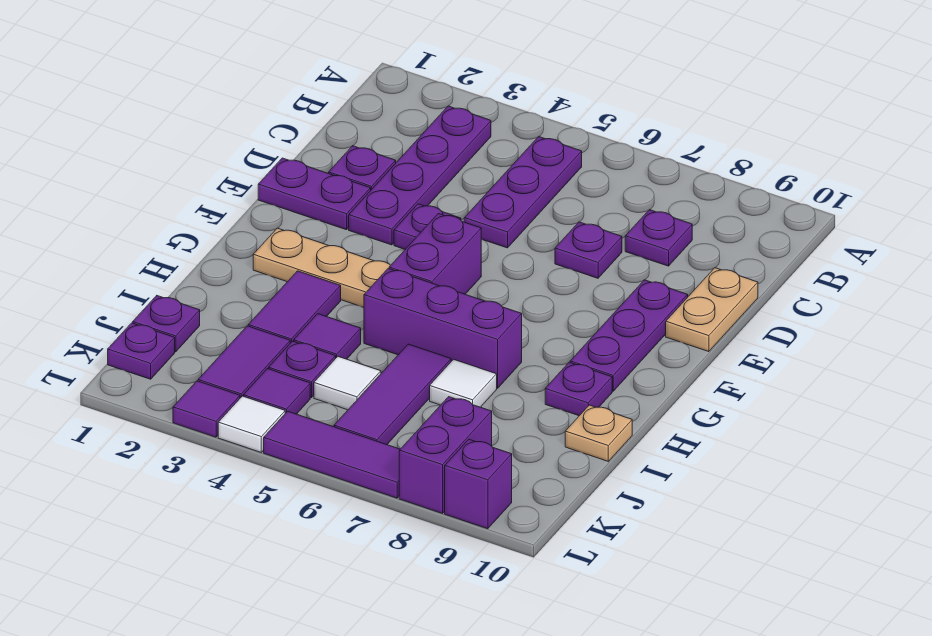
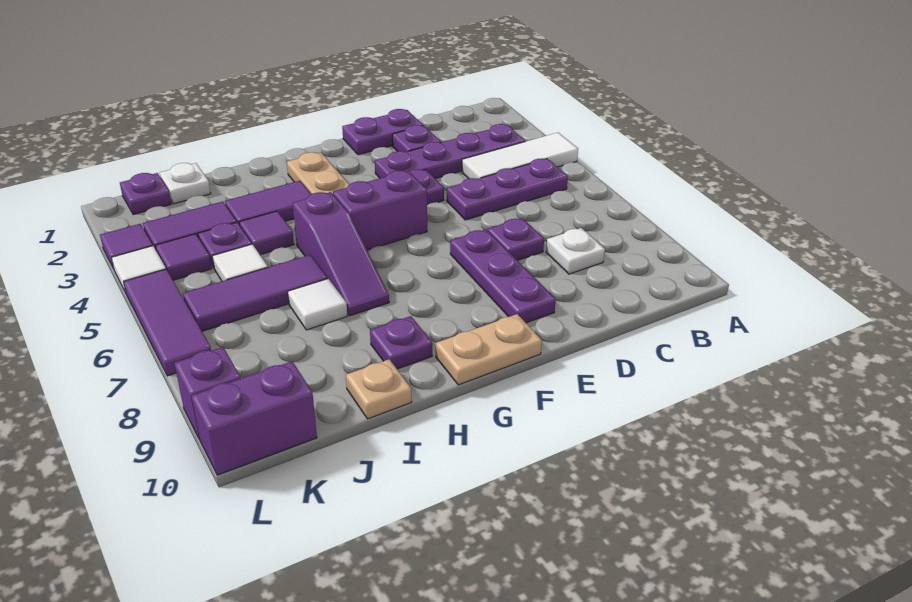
none -> white tile A4:C4 level 1
purple plate C8 level 1 -> white plate C8 level 1
tan plate D10:E10 level 1 -> tan plate F10:G10 level 1
purple plate E1:E2 level 1 -> purple plate D1:E1 level 1
purple plate E9:G9 level 1 -> purple plate E7:E9 level 1
purple brick H5:H7 level 1 -> purple slope H5:H7 level 1 top 5
purple plate J1 level 1 -> white plate J1 level 1
purple brick K8:L8 level 1 -> purple brick K10:L10 level 1

